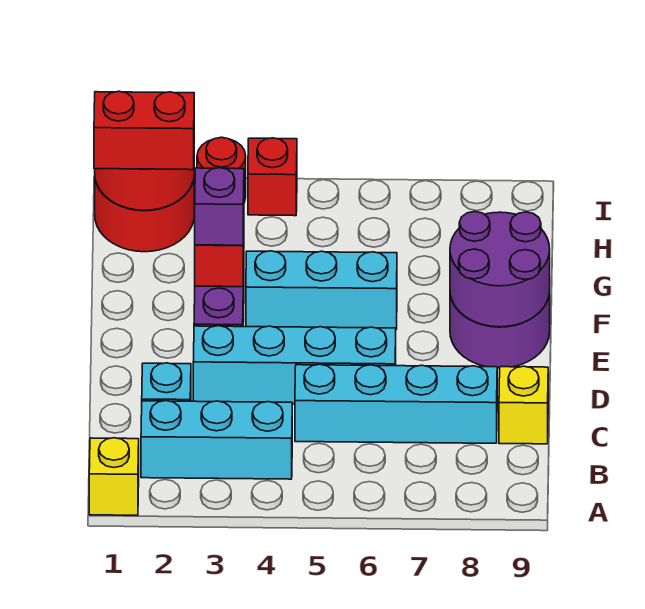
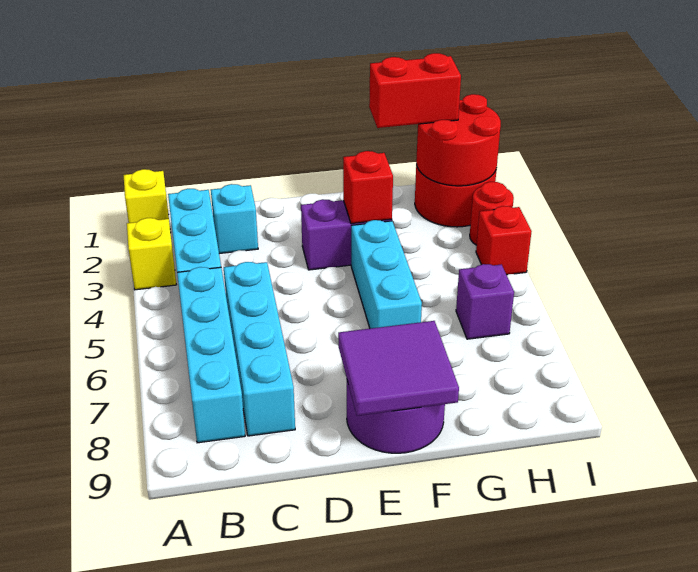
yellow brick C9 level 1 -> yellow brick A3 level 1
cyan brick D3:D6 level 1 -> cyan brick B5:B8 level 1
purple round brick E8:F9 level 2 -> purple tile E8:F9 level 2
purple brick F3 level 3 -> purple brick H6 level 1
red brick H1:H2 level 3 -> red brick G1:H1 level 3

